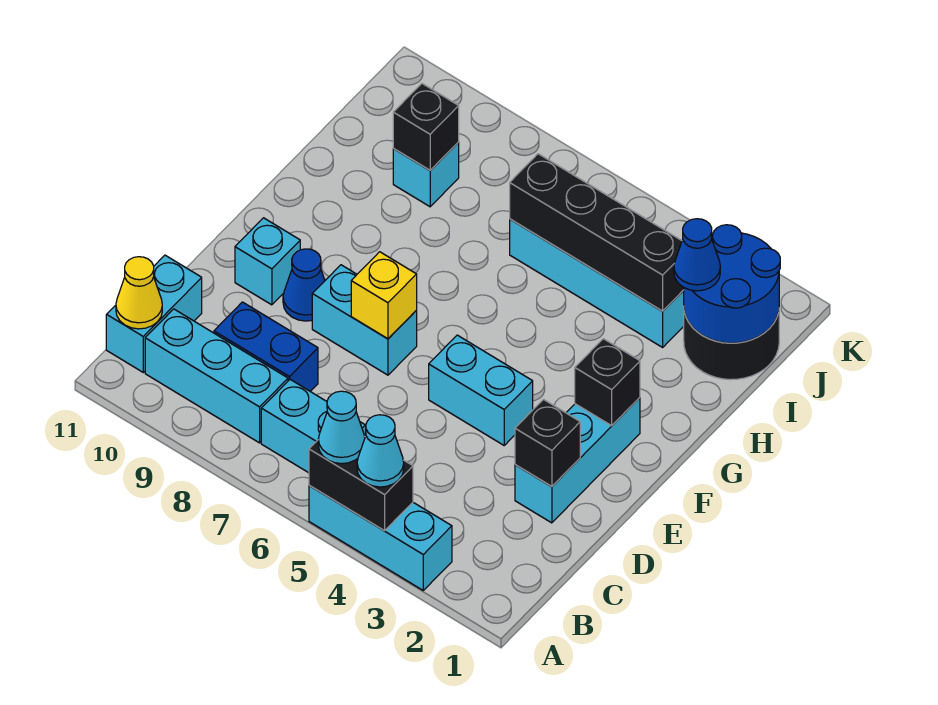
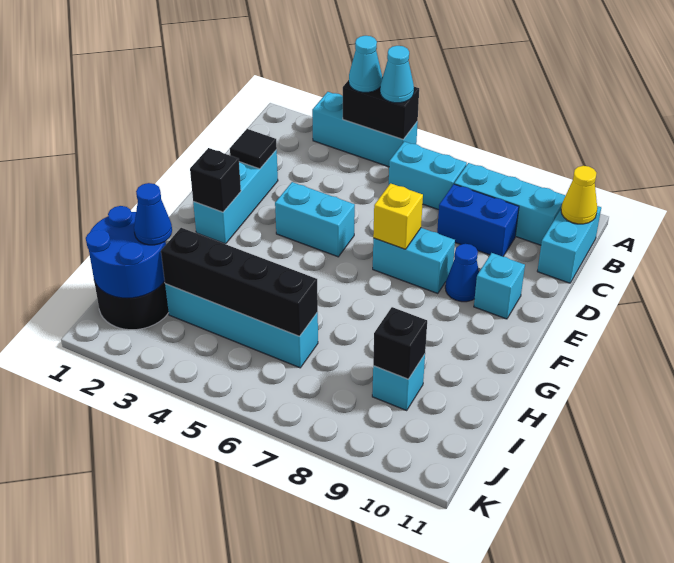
black brick D2 level 2 -> black tile D2 level 2

